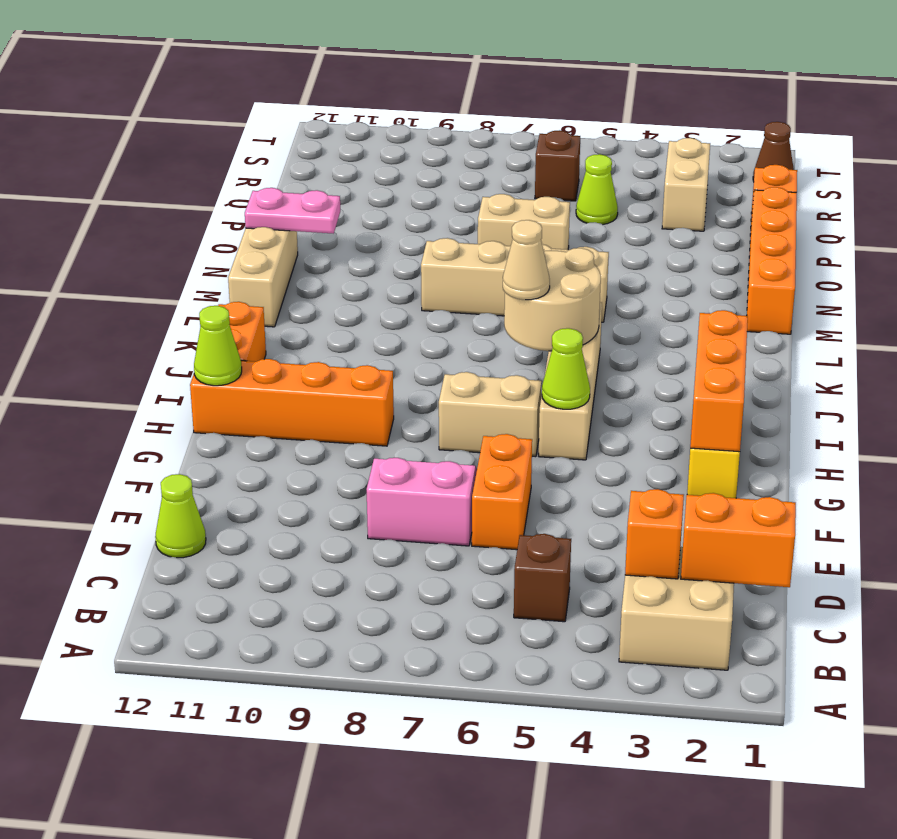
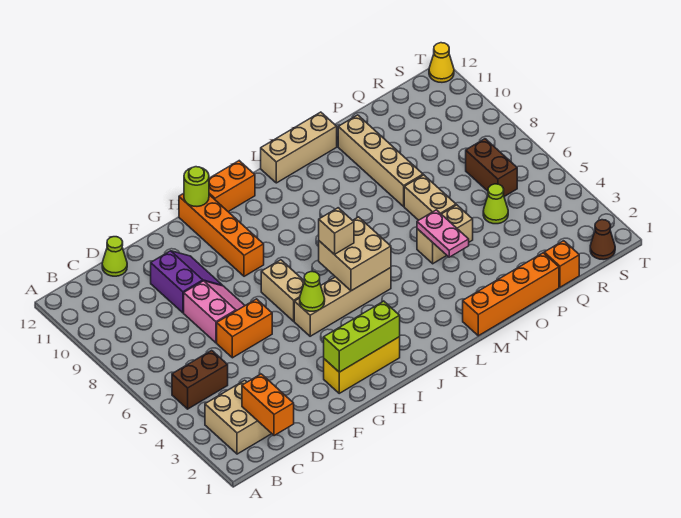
orange brick C3 level 2 -> none
brown brick C5 level 1 -> brown brick B5:C5 level 1
none -> purple slope E9:F10 level 1 top E
orange brick G2:I2 level 2 -> lime brick G2:I2 level 2
lime cone H12 level 2 -> lime round brick H12 level 2
tan round brick J5:K6 level 2 -> tan brick J5:K6 level 2
tan cone J6 level 3 -> tan brick J6 level 3
tan brick M5:M8 level 1 -> tan brick O8:O11 level 1
pink plate N11:N12 level 2 -> pink plate N4:N5 level 2
tan brick Q3:R3 level 1 -> tan brick N5:O5 level 1
brown brick R6 level 1 -> brown brick R6:R7 level 1
none -> yellow cone T12 level 1

